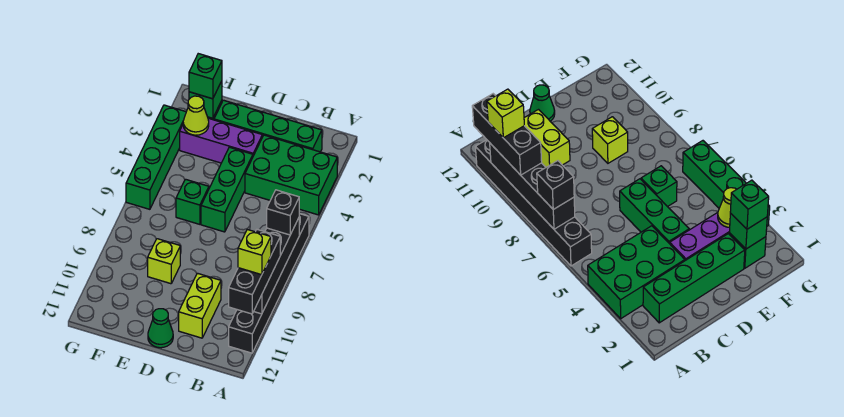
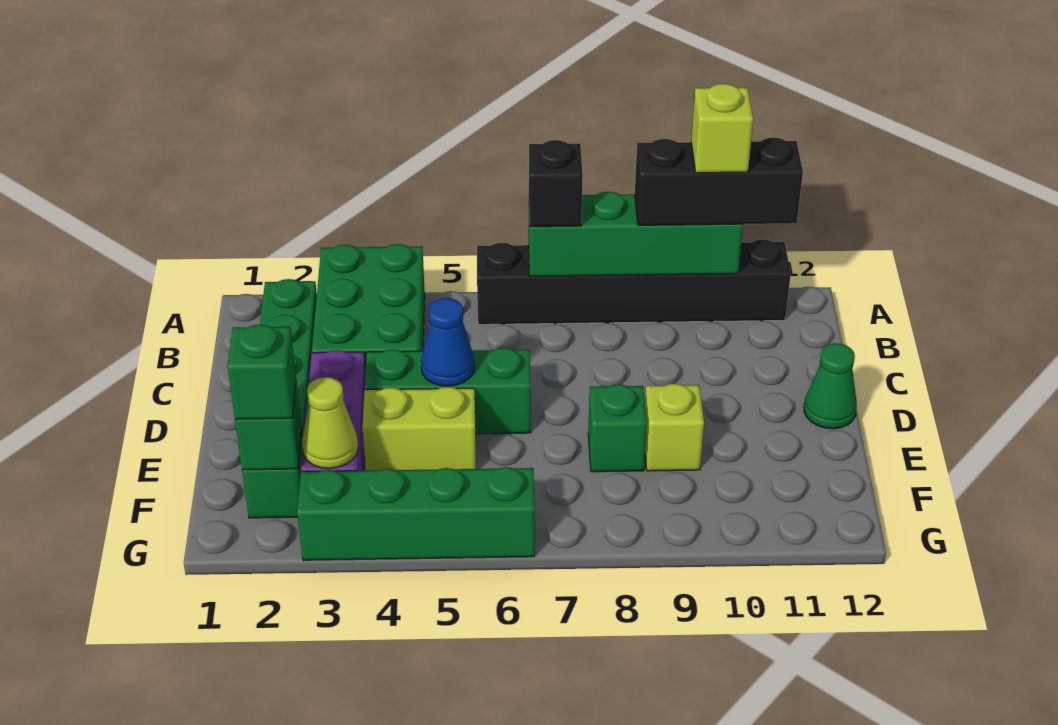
black brick A7:A10 level 2 -> green brick A7:A10 level 2
lime brick C10:C11 level 1 -> lime brick E4:E5 level 1
none -> blue cone D5 level 2
green brick E6 level 1 -> green brick E8 level 1

